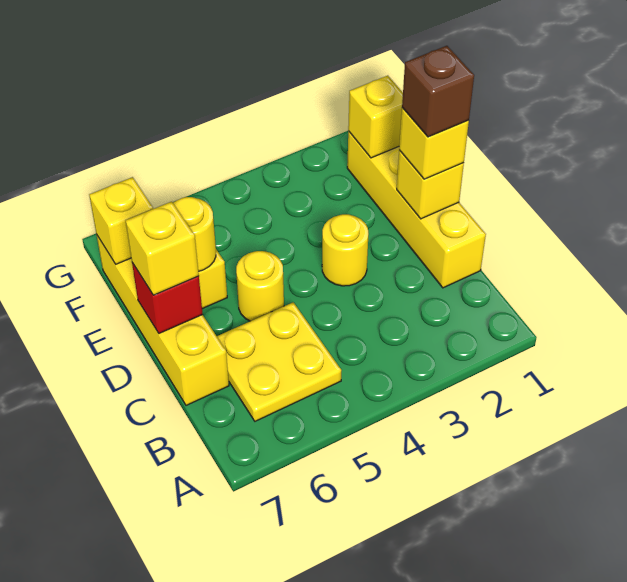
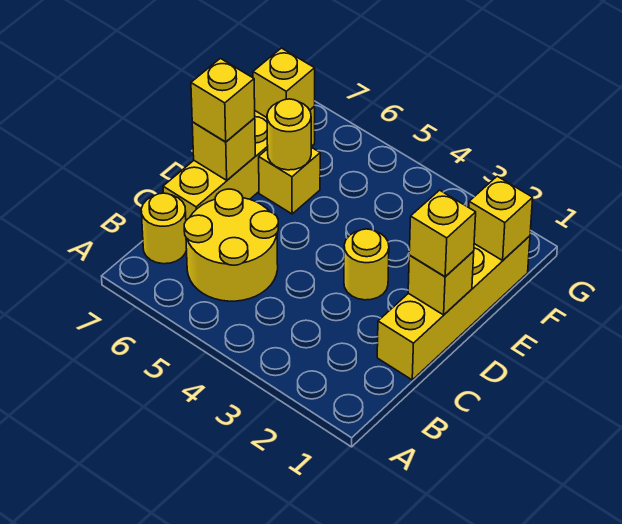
yellow plate B5:C6 level 1 -> yellow round brick B5:C6 level 1
brown brick D1 level 4 -> none
yellow round brick D5 level 1 -> yellow round brick B7 level 1
red brick D7 level 2 -> yellow brick D7 level 2

